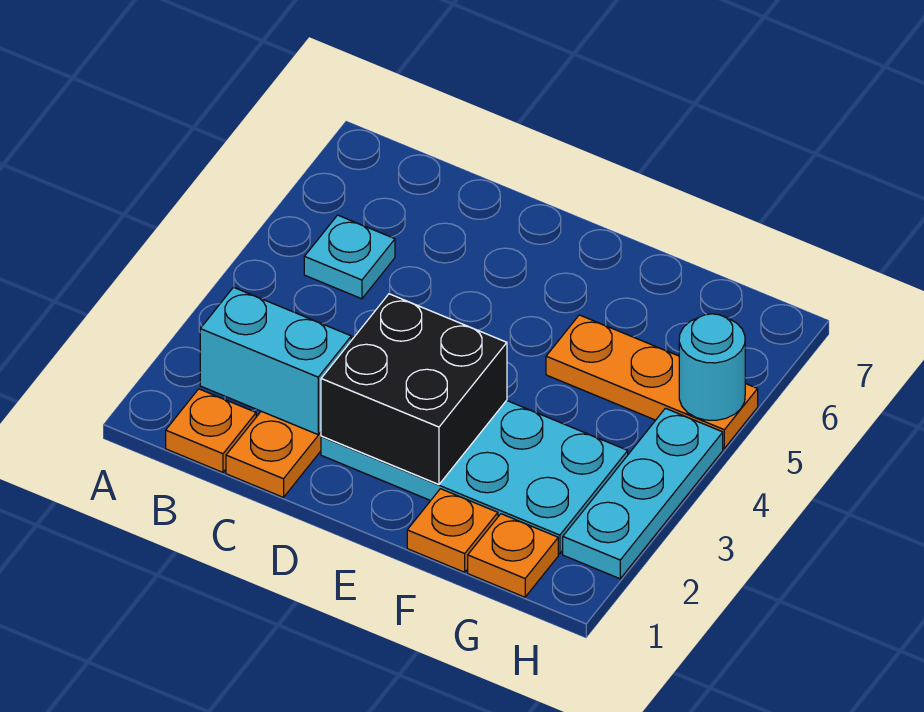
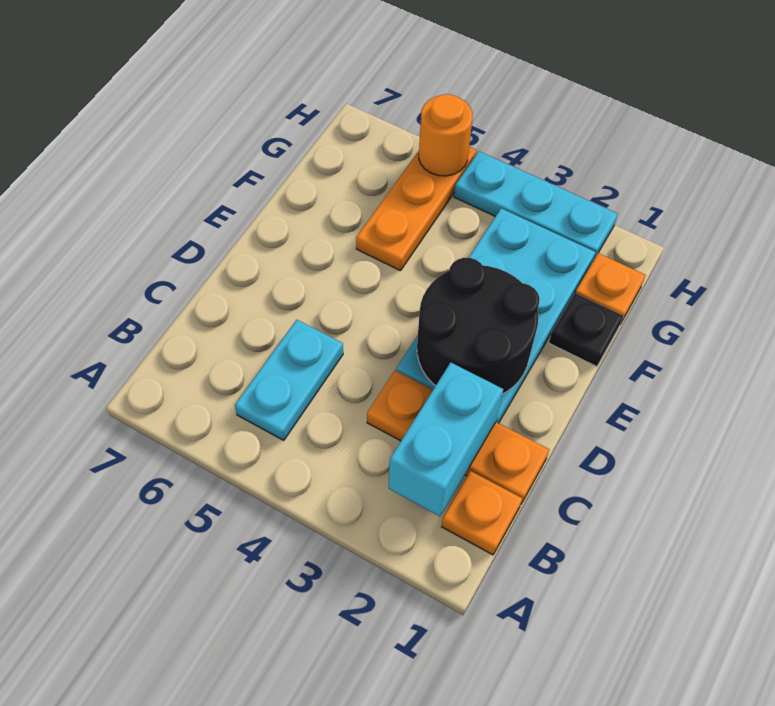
cyan plate B5 level 1 -> cyan plate B5:C5 level 1
black brick D2:E3 level 2 -> black round brick D2:E3 level 2
orange plate F1 level 1 -> black plate F1 level 1
cyan round brick H5 level 2 -> orange round brick H5 level 2

